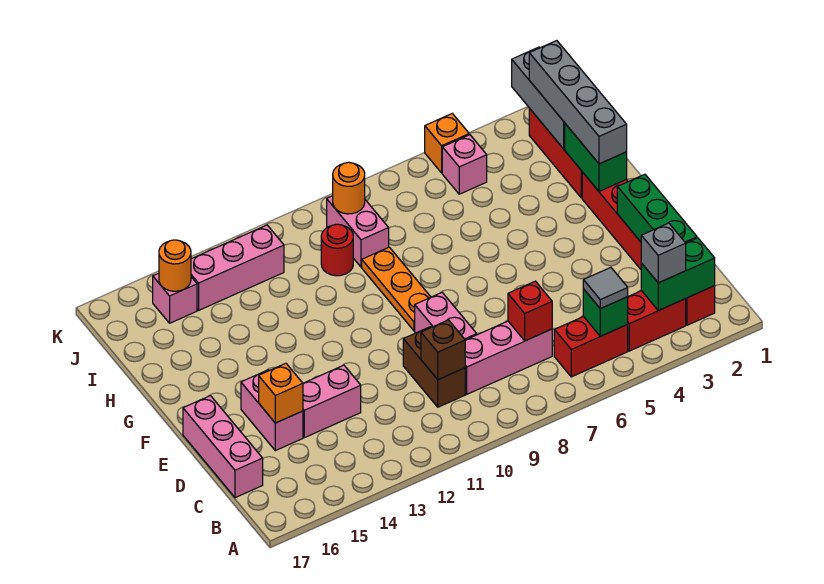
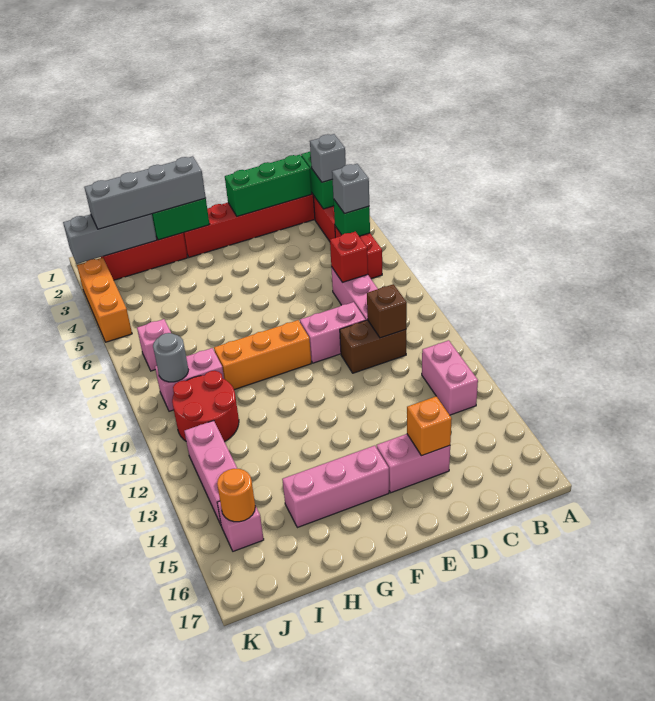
grey tile B5 level 3 -> grey brick B5 level 3
pink brick C17:E17 level 1 -> pink brick F15:H15 level 1
pink brick D13:D14 level 1 -> pink brick B12:B13 level 1
orange plate F9:H9 level 1 -> orange brick F9:H9 level 1
red round brick I10 level 1 -> red round brick I10:J11 level 1
pink brick J5 level 1 -> pink brick J7 level 1
orange round brick J9 level 2 -> grey round brick J9 level 2
orange brick K5 level 1 -> orange brick K3:K5 level 1

